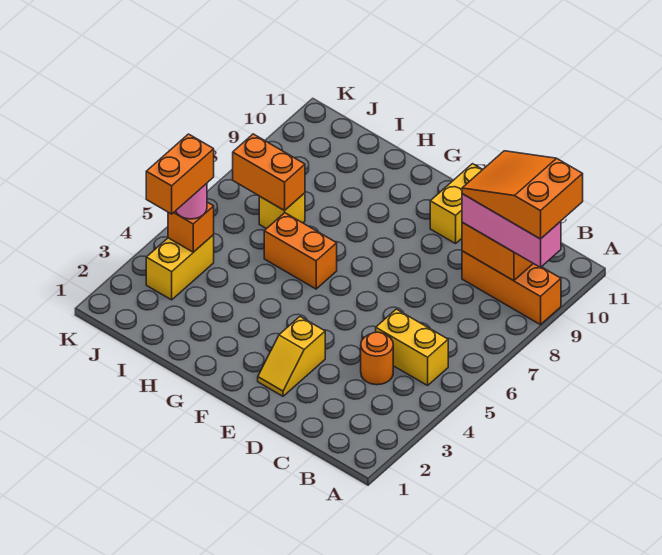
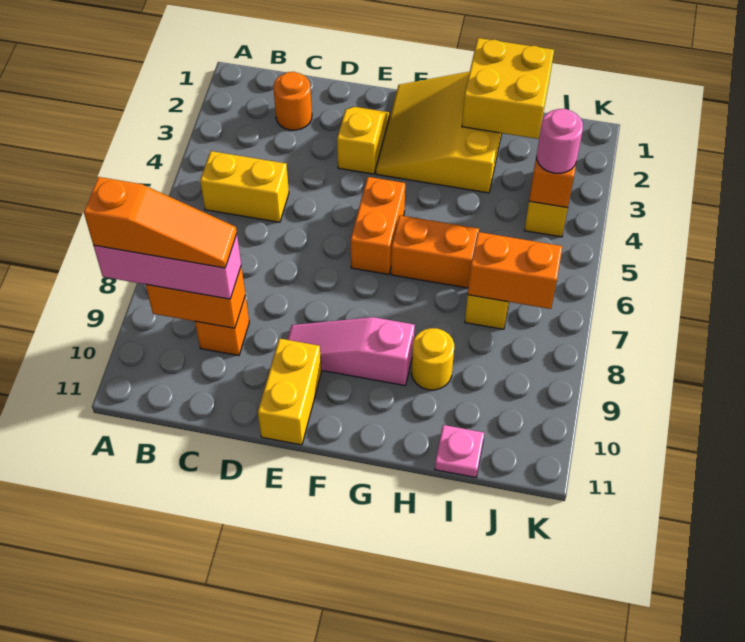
orange brick A9:C9 level 1 -> orange brick C9 level 1
orange slope A9:C10 level 4 top A -> orange slope A9:C9 level 4 top A
orange round brick C4 level 1 -> orange round brick C2 level 1
none -> pink slope E9:G9 level 1 top G
none -> yellow slope F1:H3 level 1 top H
none -> yellow brick H1:I2 level 2
none -> yellow round brick H9 level 1
none -> pink plate I11 level 1
orange brick J3:J4 level 4 -> orange brick F5:F6 level 1

